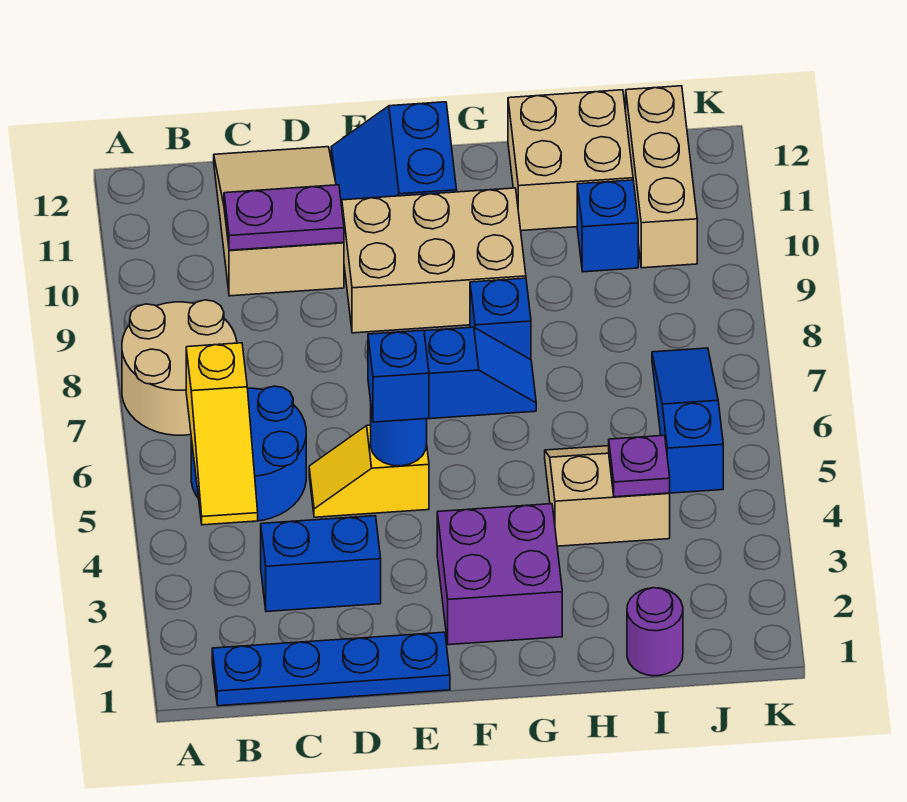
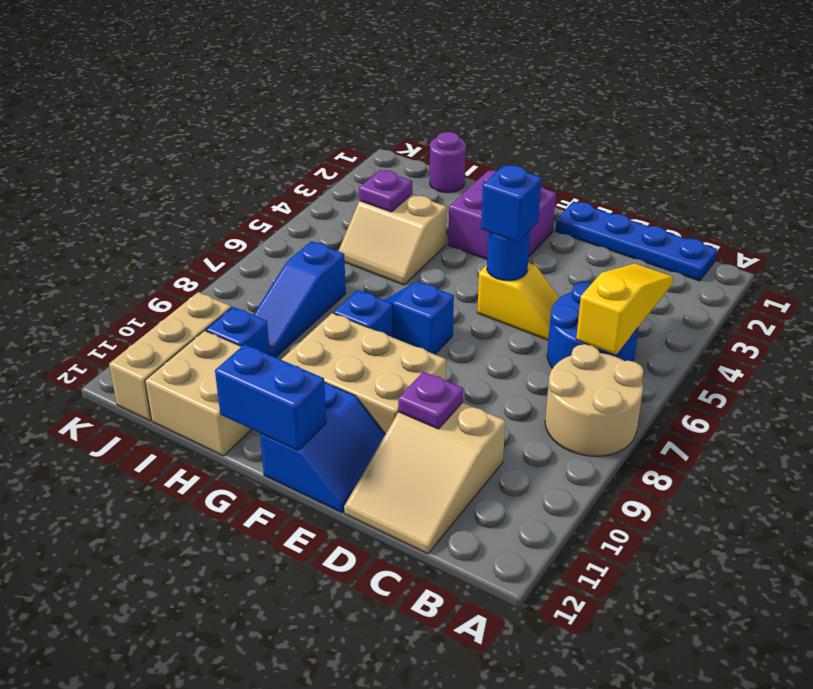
blue brick C3:D3 level 1 -> blue brick F12:G12 level 2
purple plate C10:D10 level 2 -> purple plate D10 level 2
blue slope J5:J7 level 1 top 5 -> blue slope I7:I9 level 1 top 7

